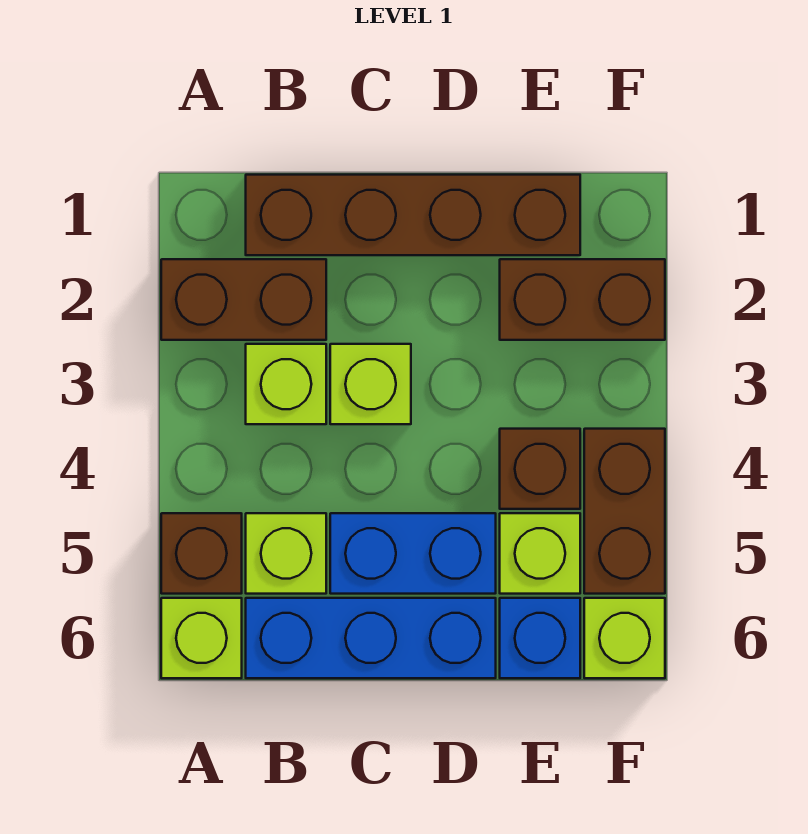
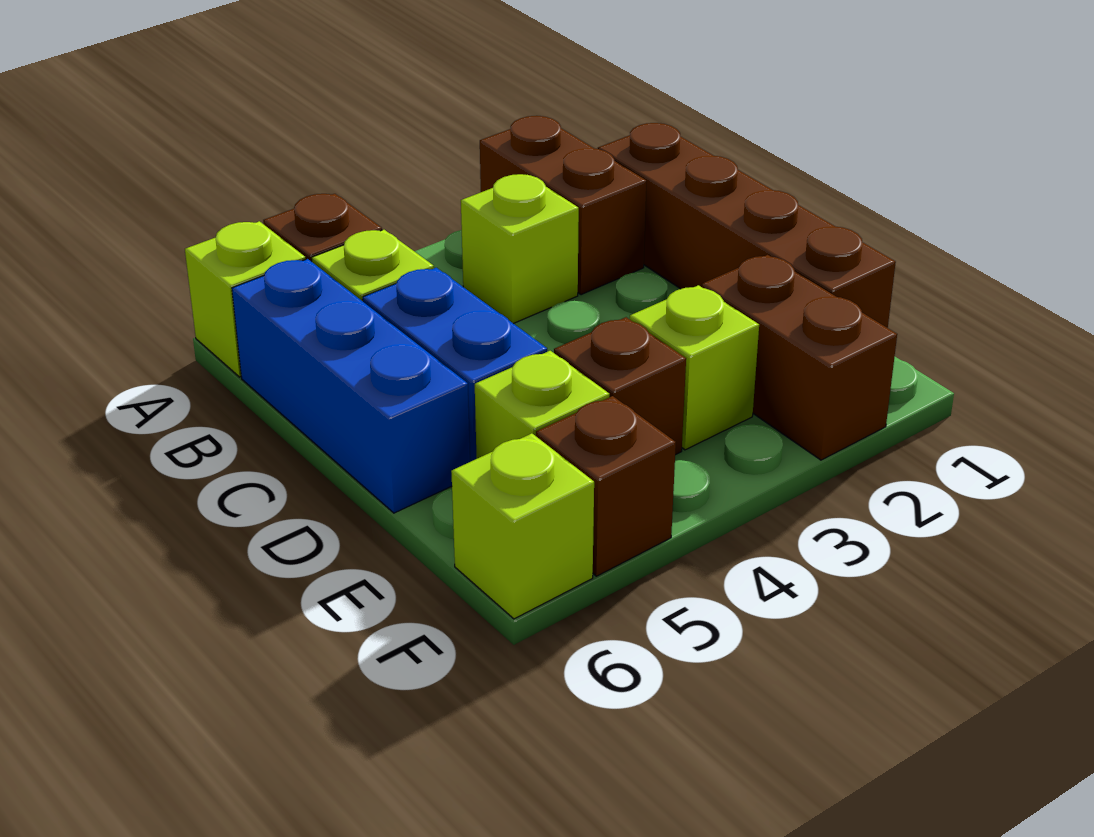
lime brick C3 level 1 -> lime brick E3 level 1
blue brick E6 level 1 -> none
brown brick F4:F5 level 1 -> brown brick F5 level 1

